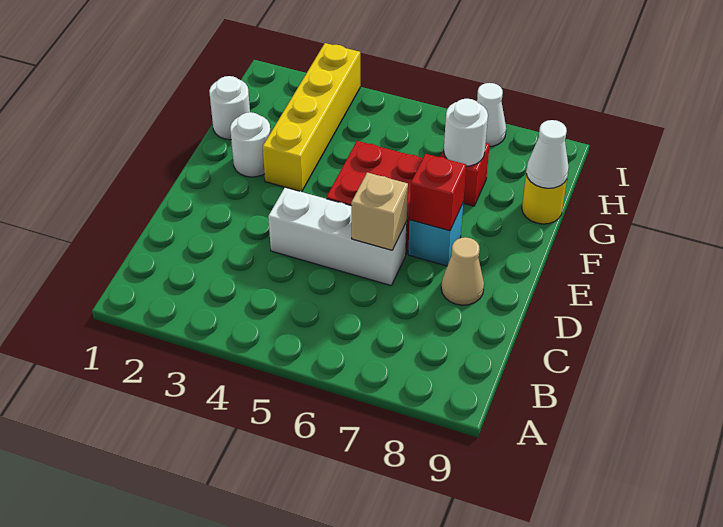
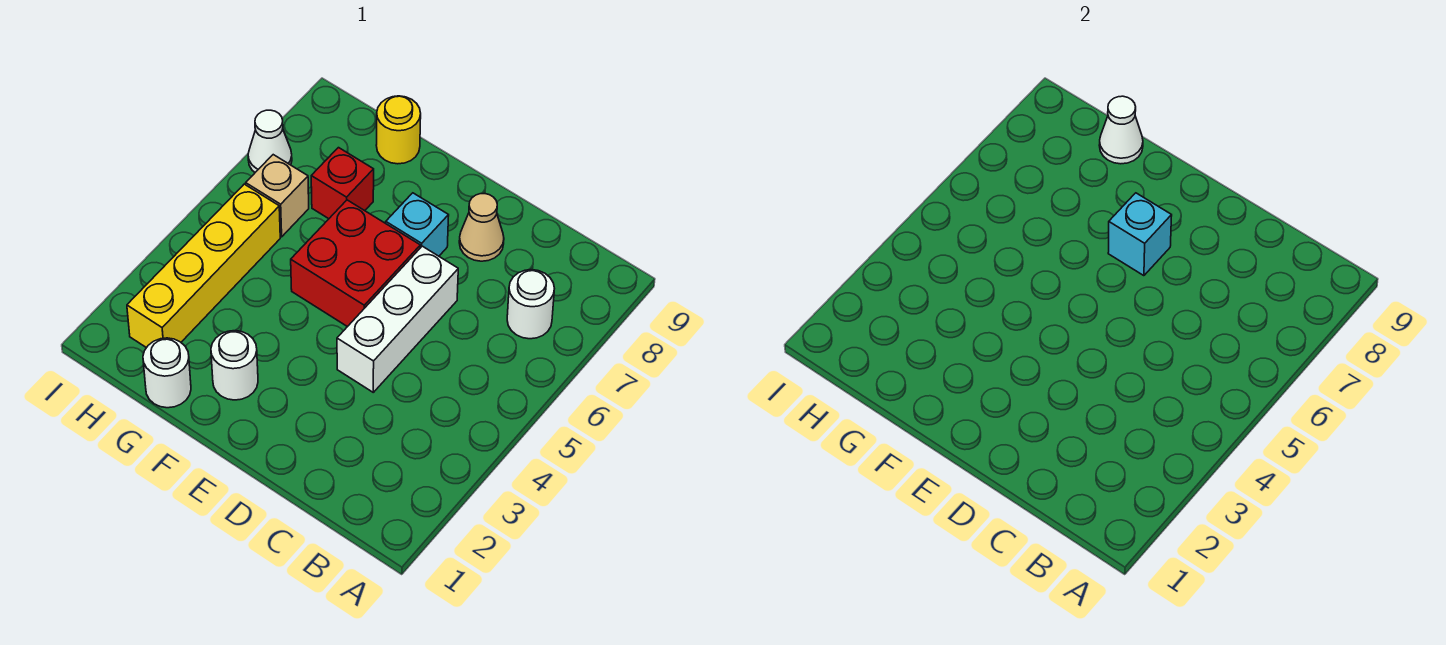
tan brick D6 level 2 -> tan brick H6 level 1
red brick E7 level 2 -> cyan brick E7 level 2
yellow brick F3:I3 level 1 -> yellow brick H2:H5 level 1
white round brick G7 level 2 -> white round brick B7 level 1

